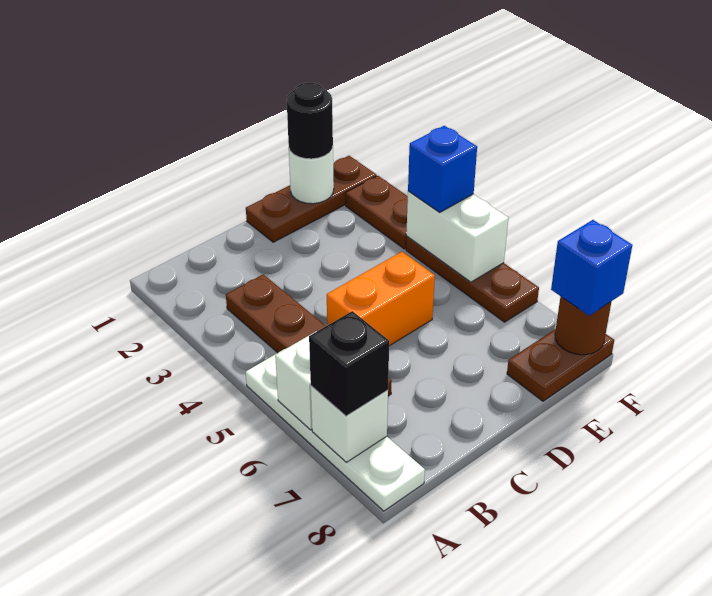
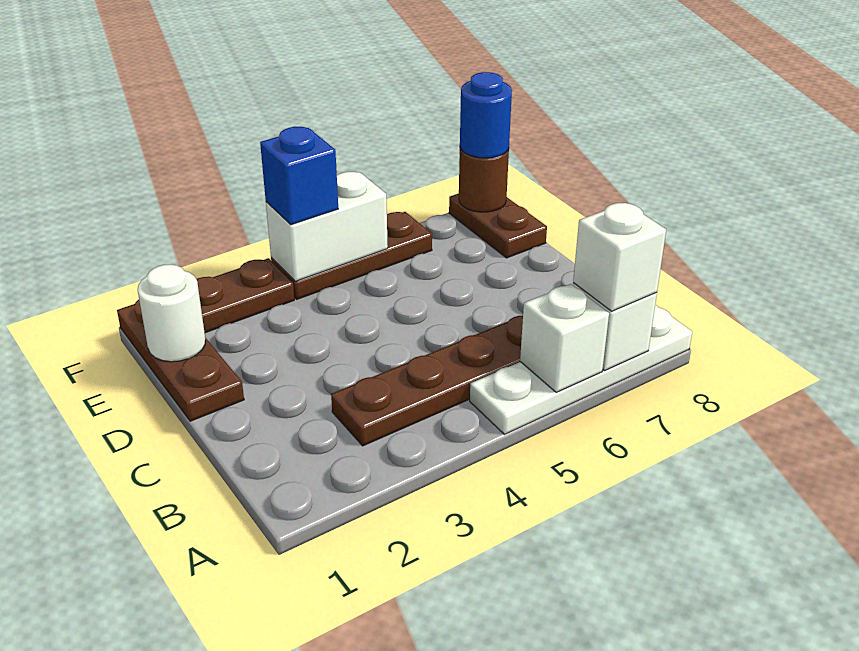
black brick A7 level 3 -> white brick A7 level 3
orange brick C5:D5 level 1 -> none
black round brick E1 level 3 -> none
blue brick F8 level 3 -> blue round brick F8 level 3

